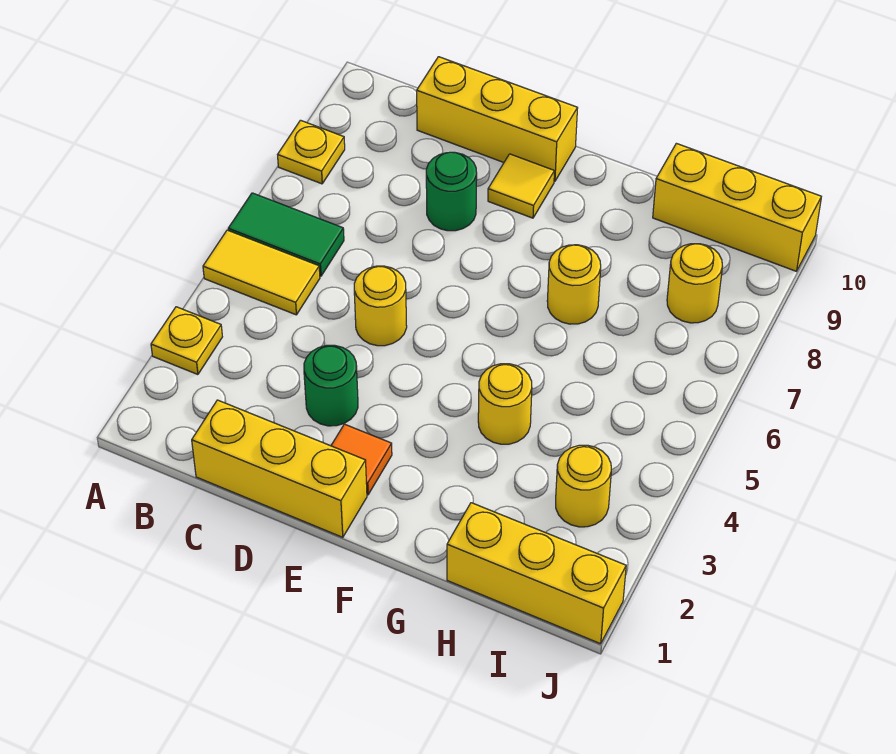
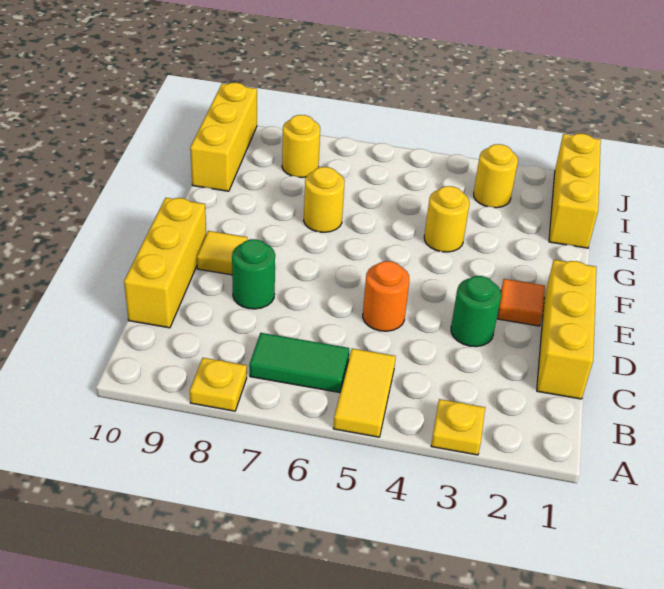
green tile A6:B6 level 1 -> green tile B6:B7 level 1
yellow round brick D5 level 1 -> orange round brick D5 level 1

